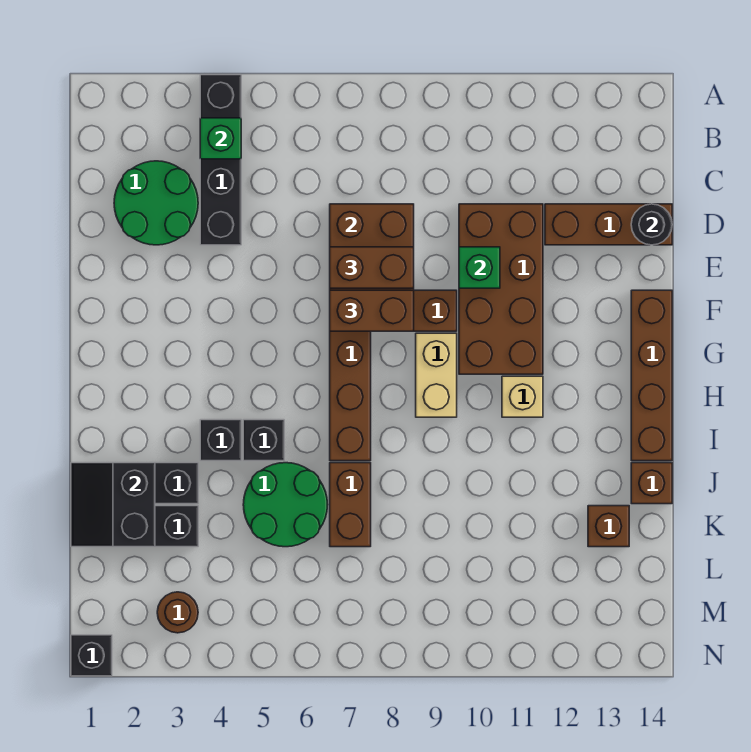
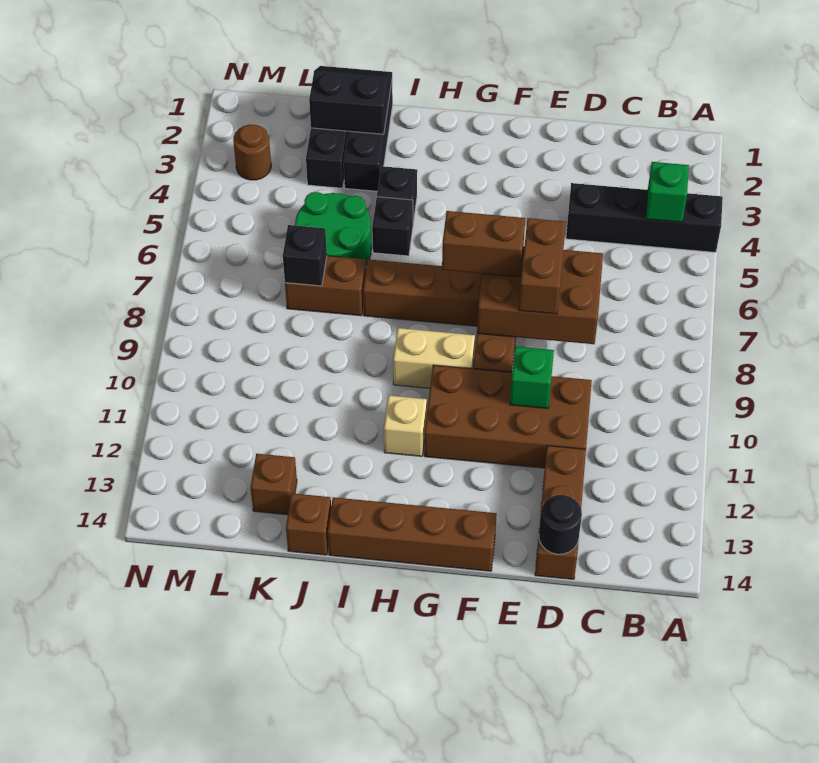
green round brick C2:D3 level 1 -> none
brown brick F7:F8 level 3 -> brown brick F7:G7 level 3
black brick N1 level 1 -> black brick K7 level 2

